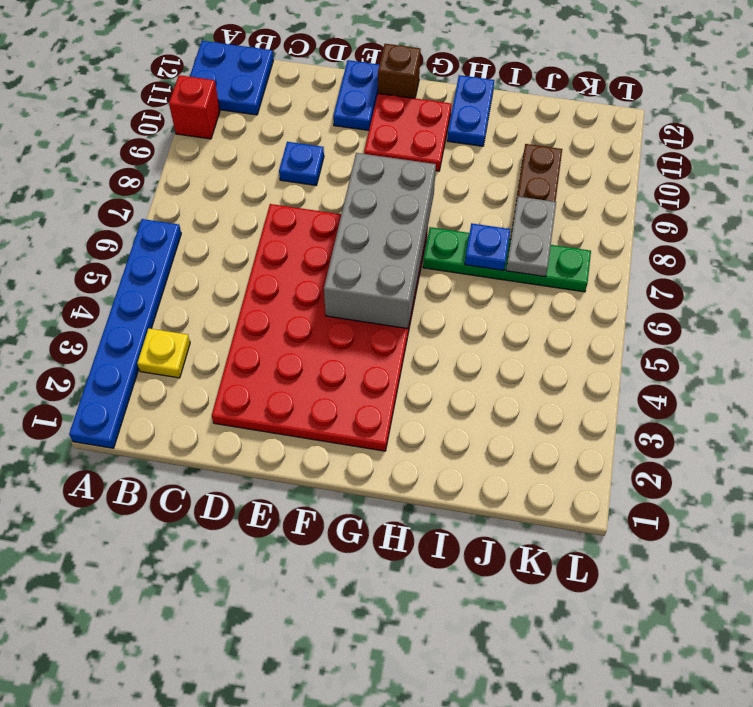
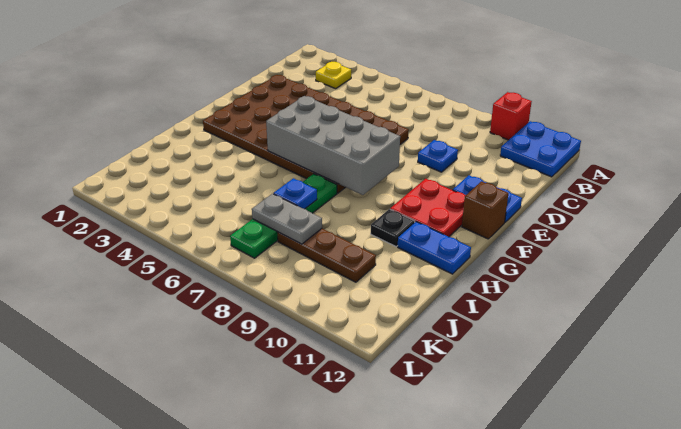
blue plate A1:A6 level 1 -> none
red plate D2:G7 level 1 -> brown plate D2:G7 level 1
none -> black plate H10 level 1

